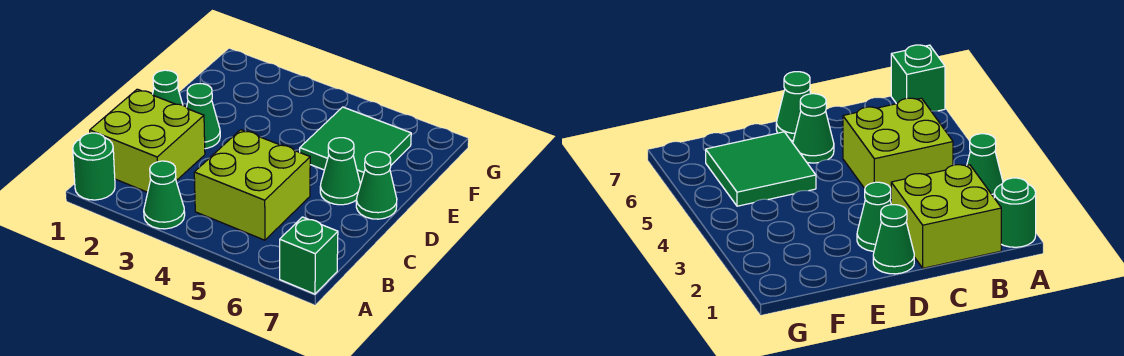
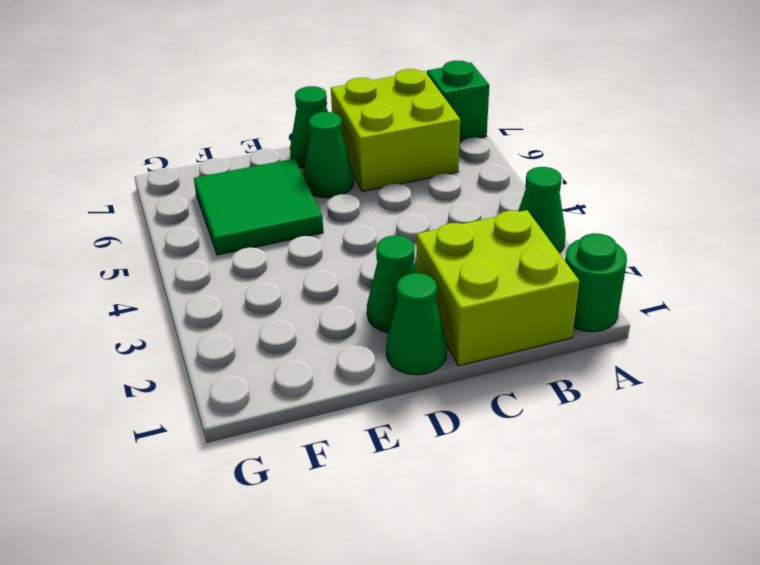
lime brick B4:C5 level 1 -> lime brick B6:C7 level 1

